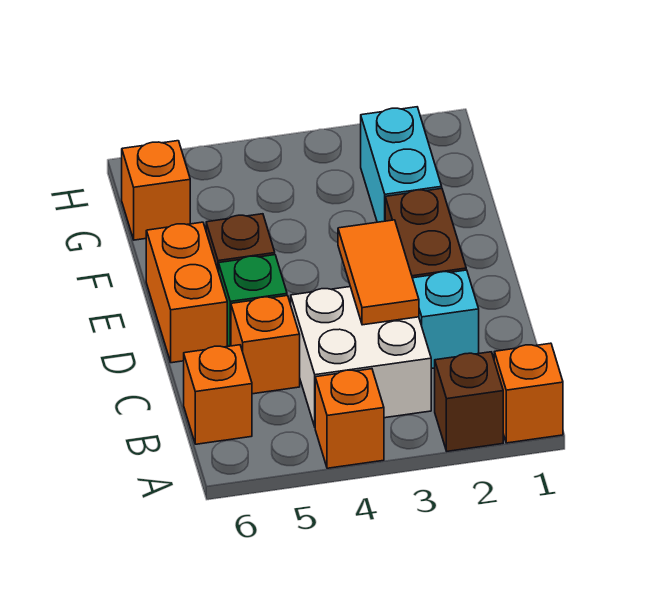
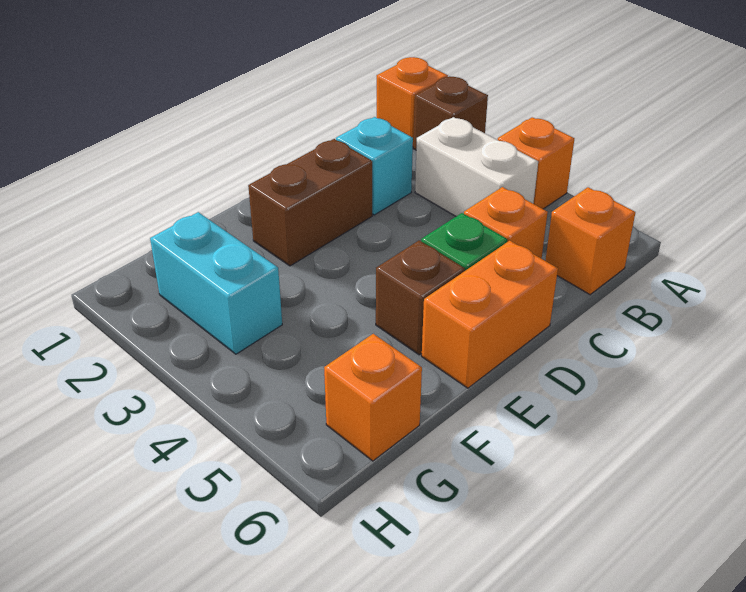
white brick B3:C4 level 1 -> white brick B3:B4 level 1
orange tile C3:D3 level 2 -> none
cyan brick F2:G2 level 1 -> cyan brick G2:G3 level 1

